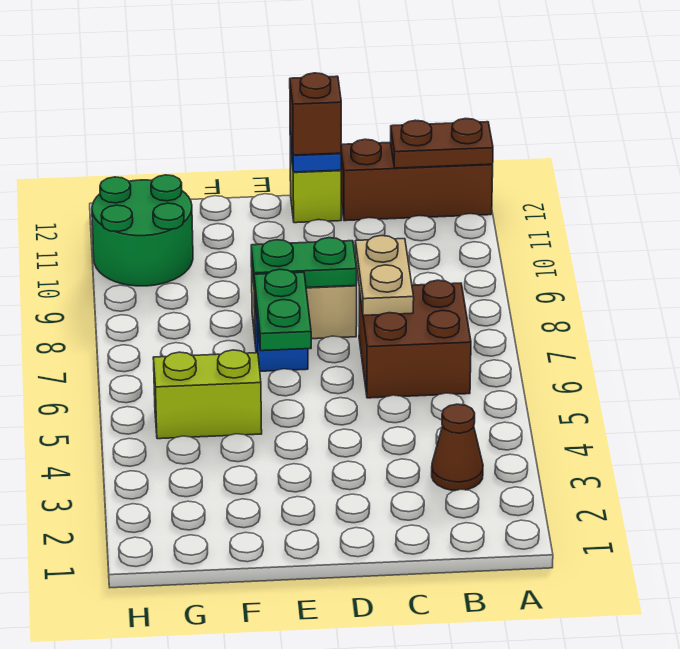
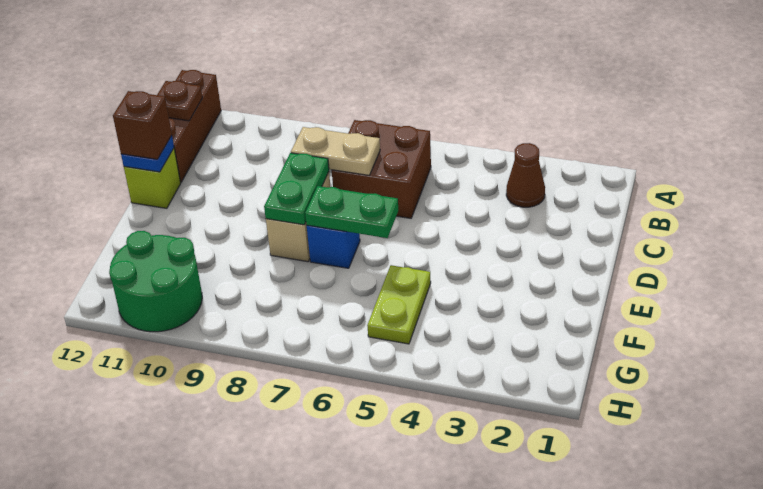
brown plate A12:B12 level 2 -> brown plate B12 level 2
lime brick F5:G5 level 1 -> lime plate F5:G5 level 1

